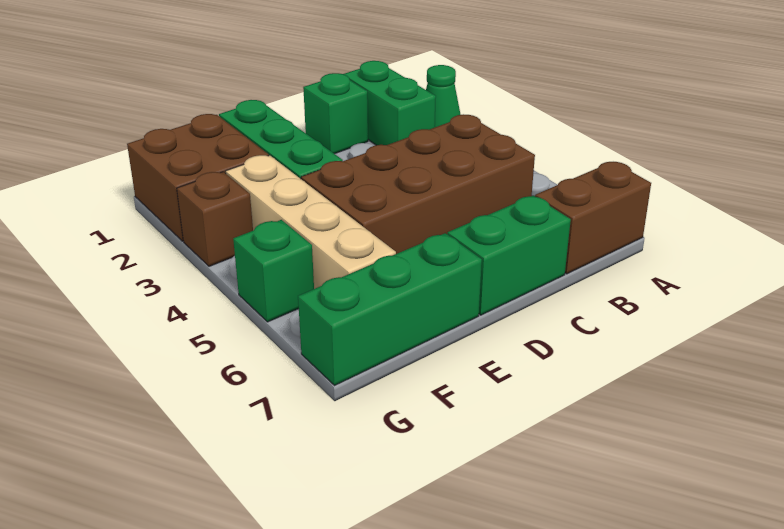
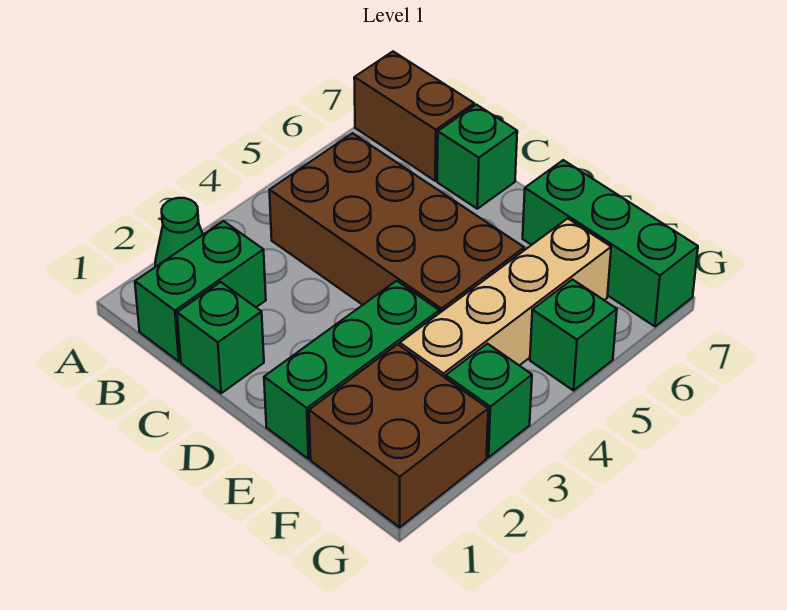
green brick C7:D7 level 1 -> green brick C7 level 1
brown brick G3 level 1 -> green brick G3 level 1

